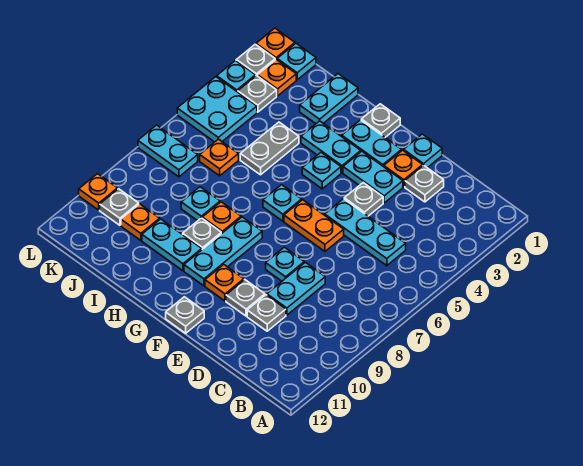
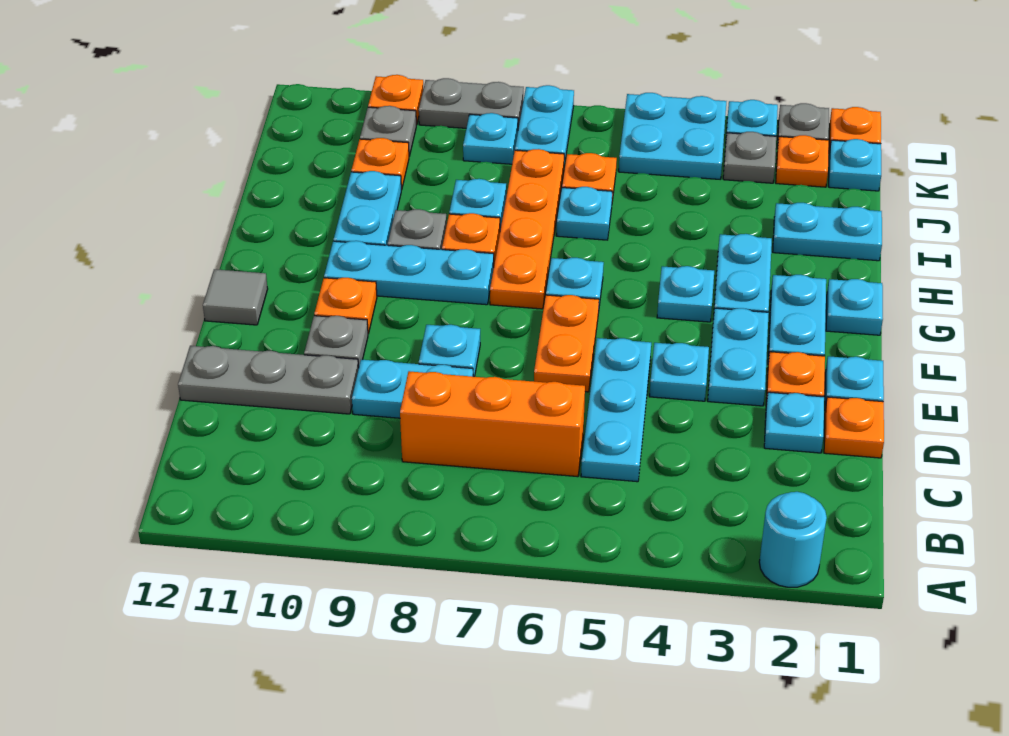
none -> cyan round brick A2 level 1
none -> orange brick C6:C8 level 1
none -> orange plate D1 level 1
grey plate D2 level 1 -> cyan plate D2 level 1
grey plate D10 level 1 -> grey plate D10:D12 level 1
grey plate E4 level 1 -> cyan plate E4 level 1
grey plate F12 level 1 -> grey tile F12 level 1
grey plate G1 level 1 -> cyan plate G1 level 1
none -> orange plate G7:J7 level 1
grey plate I4:I5 level 1 -> grey plate L8:L9 level 1
none -> cyan plate I6 level 1
none -> cyan plate K8 level 1

